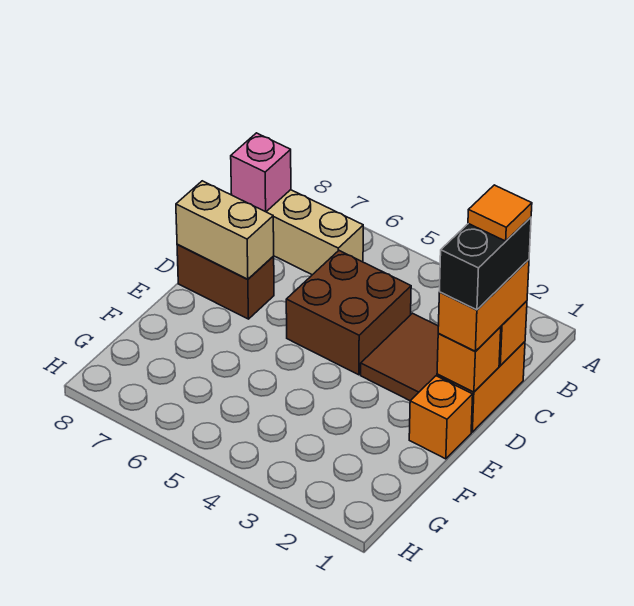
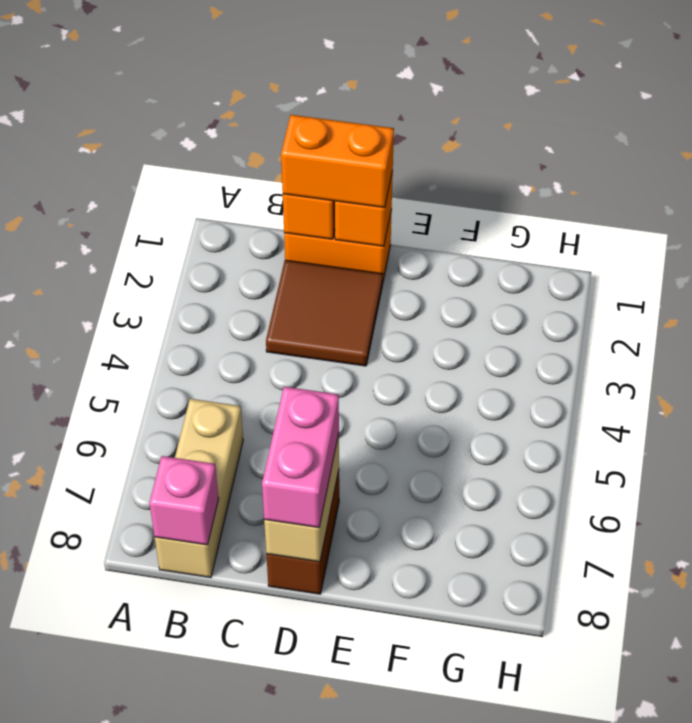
black brick C1:D1 level 4 -> none
orange tile C1 level 5 -> none
brown brick C4:D5 level 1 -> none
none -> pink brick D7:D8 level 3
orange brick E1 level 1 -> none

